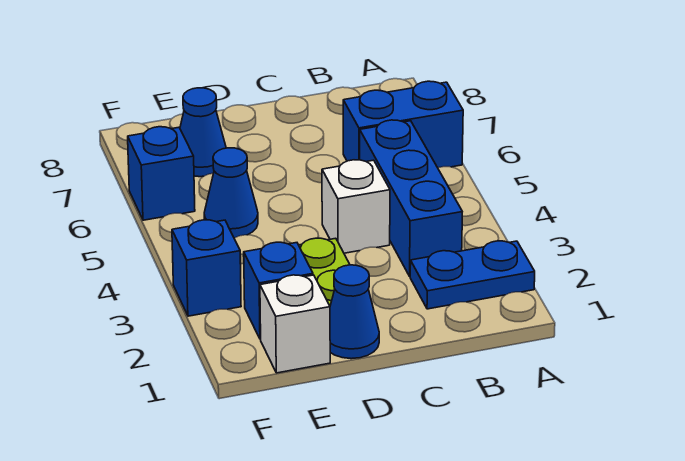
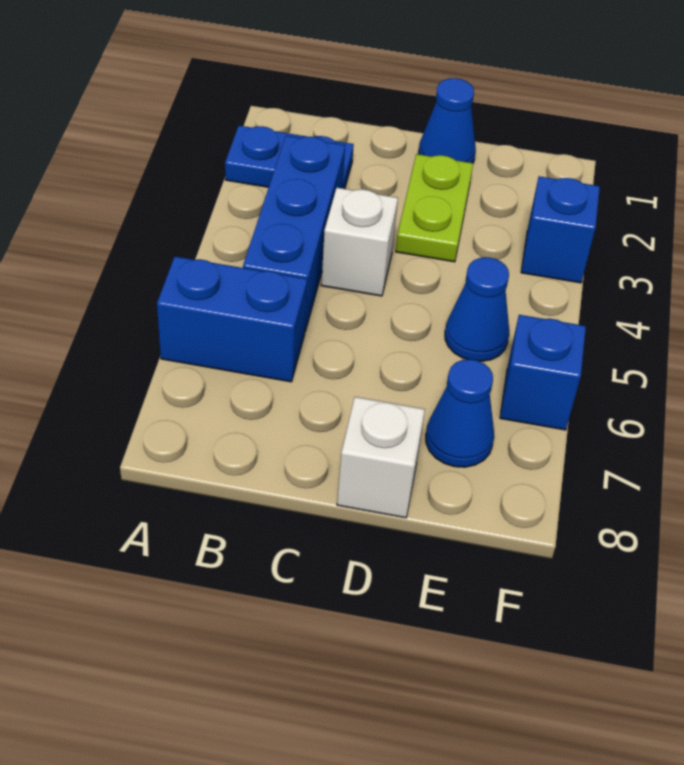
white brick E1 level 1 -> white brick D8 level 1
blue brick E2 level 1 -> none

